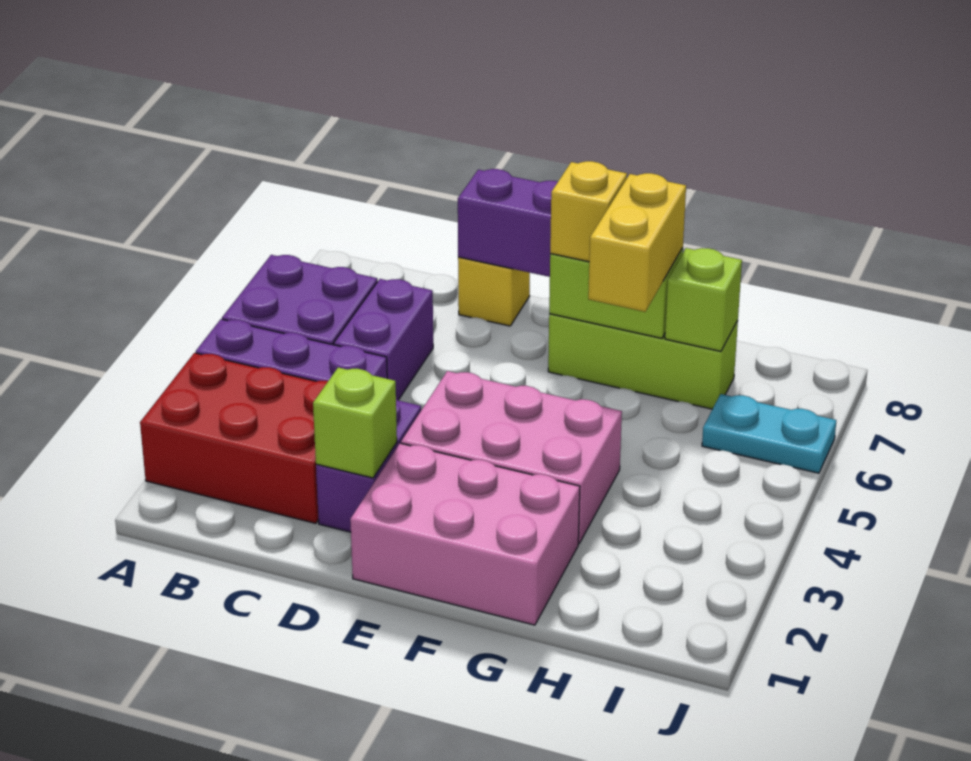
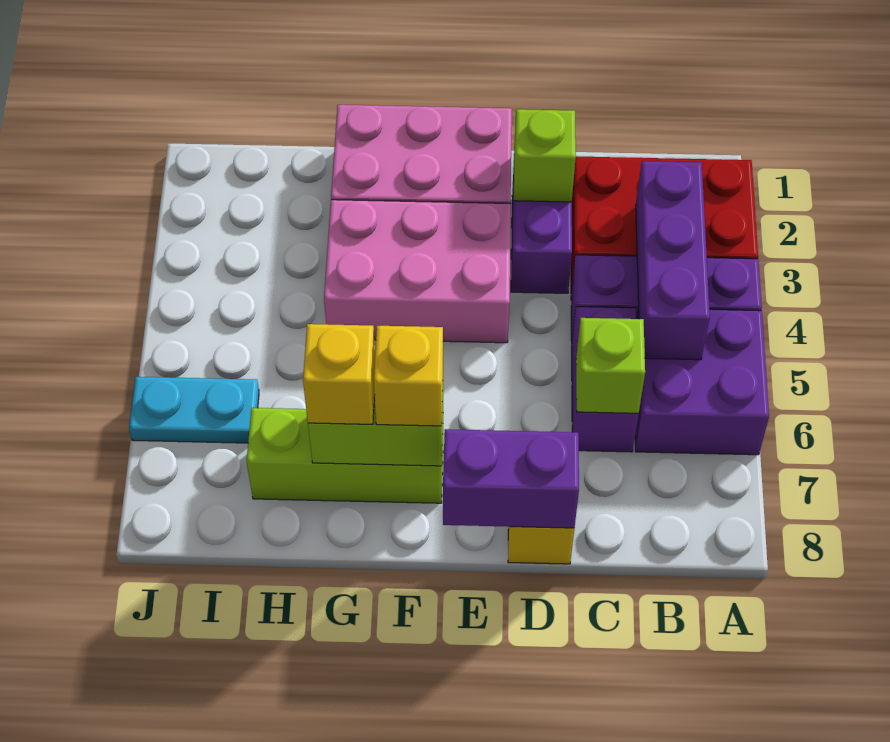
none -> purple brick B3:B5 level 2
yellow brick G6:G7 level 3 -> yellow brick G7 level 3
lime brick H7 level 2 -> lime brick C6 level 2

